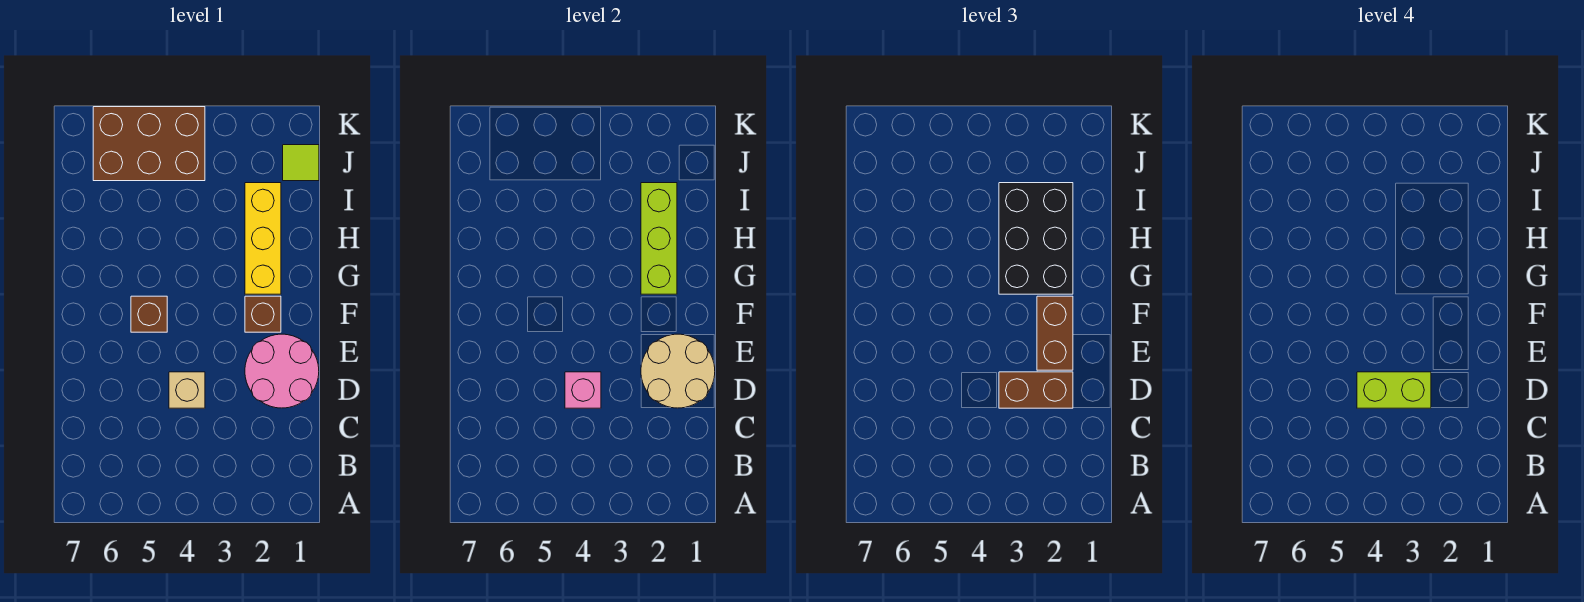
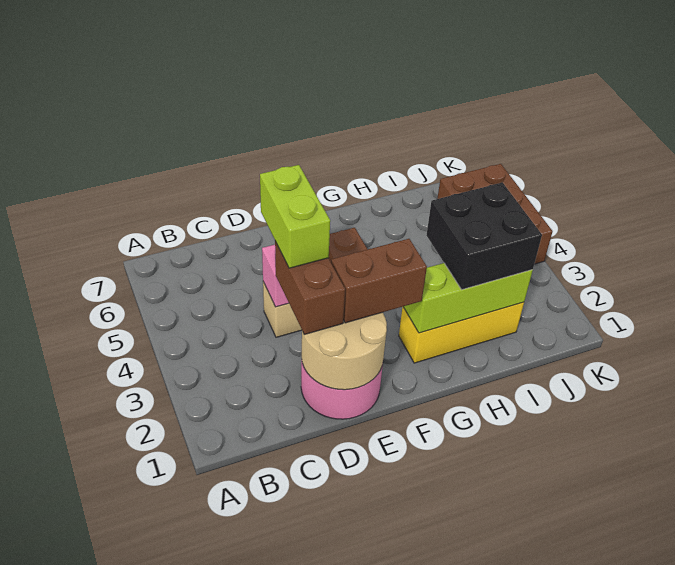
brown brick F2 level 1 -> none
black brick G2:I3 level 3 -> black brick H2:I3 level 3
lime tile J1 level 1 -> none

